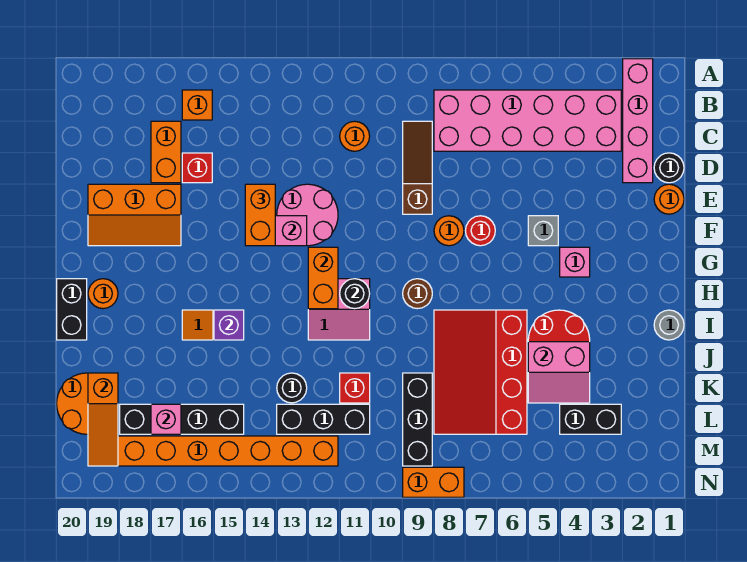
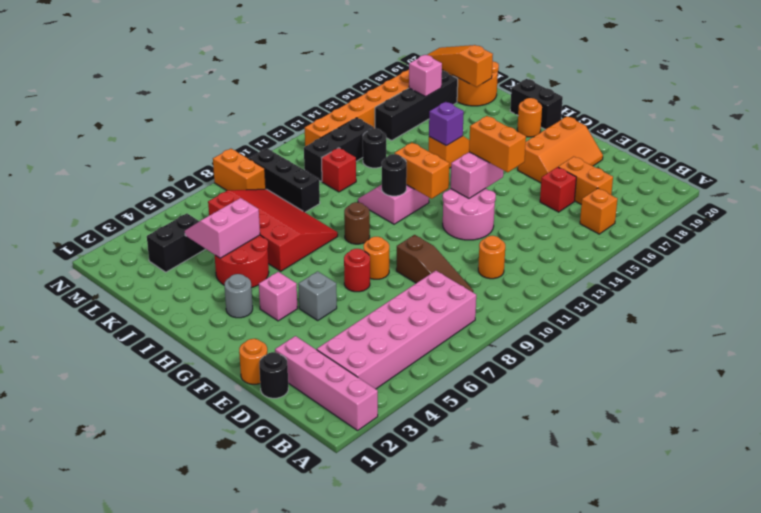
orange slope E17:F19 level 1 top E -> orange slope E17:F19 level 1 top F
grey round brick I1 level 1 -> grey round brick H3 level 1
orange brick N8:N9 level 1 -> orange brick M8:N8 level 1

